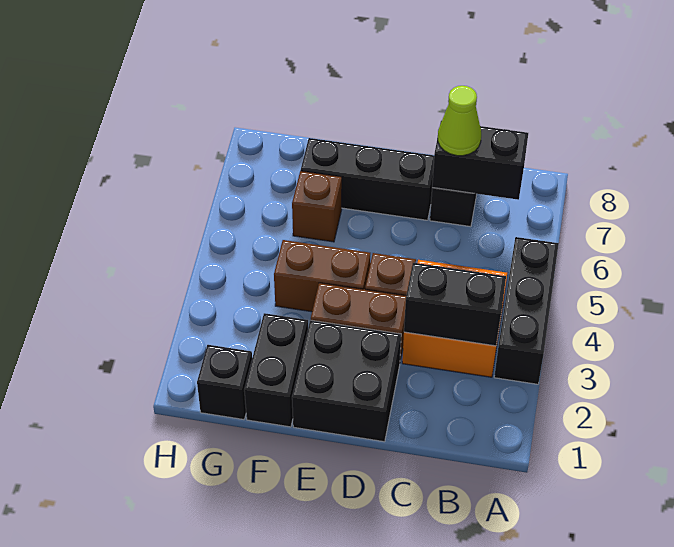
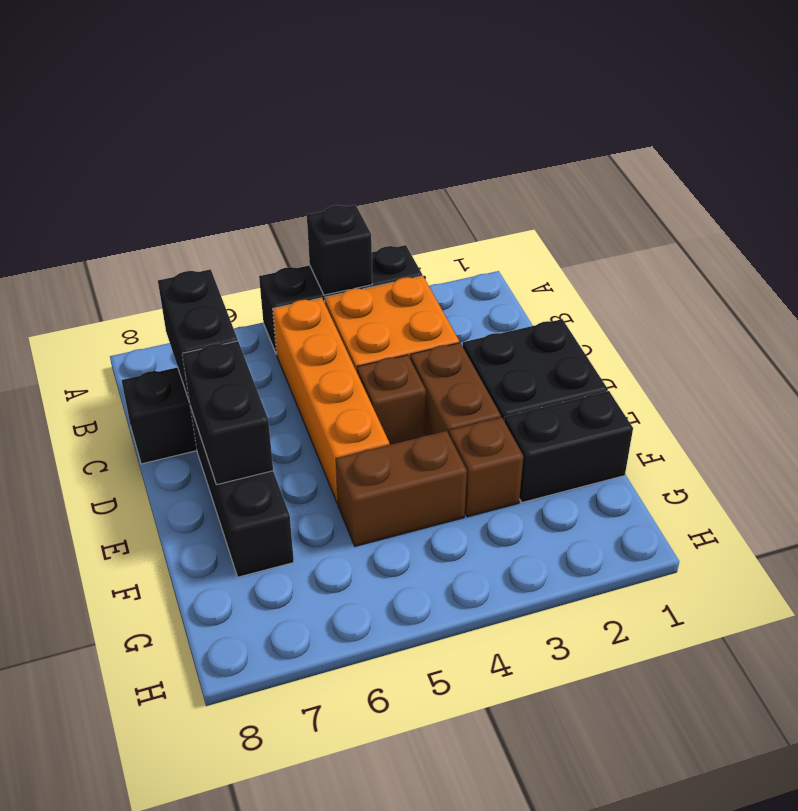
black brick B3:C3 level 2 -> black brick D7:E7 level 2
none -> orange brick B5:E5 level 1
lime cone C7 level 3 -> none
brown brick E4:F4 level 1 -> brown brick F4:F5 level 1
brown brick F6 level 1 -> brown brick F3 level 1
black brick G1 level 1 -> black brick A4 level 2

